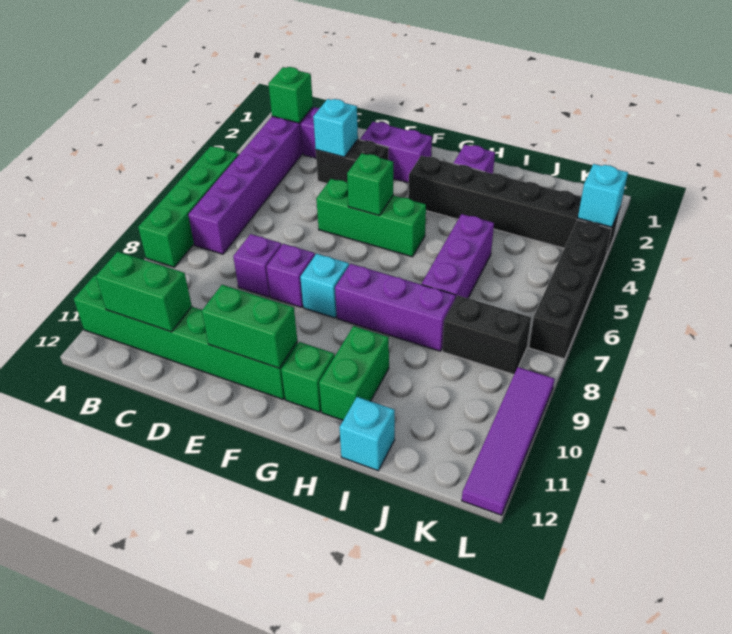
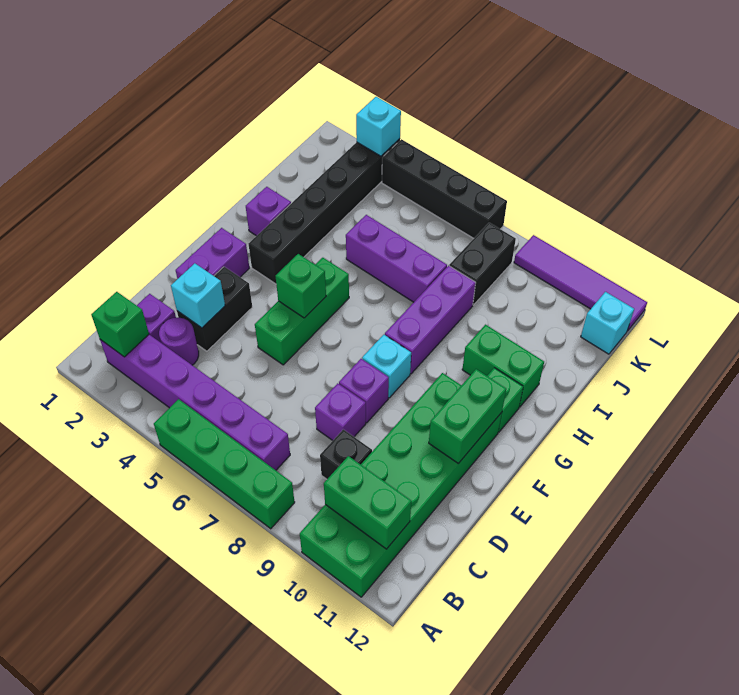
green brick A11:F11 level 1 -> green brick A10:F11 level 1
green brick B11:C11 level 2 -> green brick B10:B11 level 2
none -> purple round brick C3 level 1
none -> black brick C9 level 1
cyan brick I12 level 1 -> cyan brick K12 level 1

